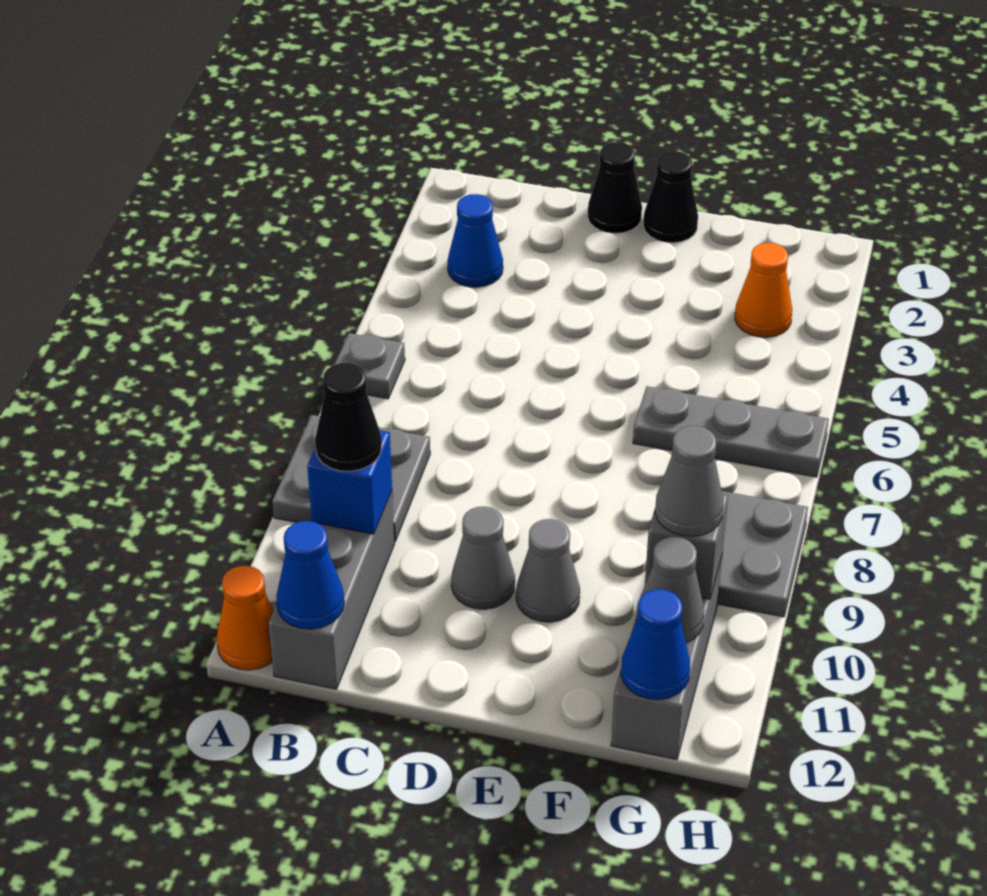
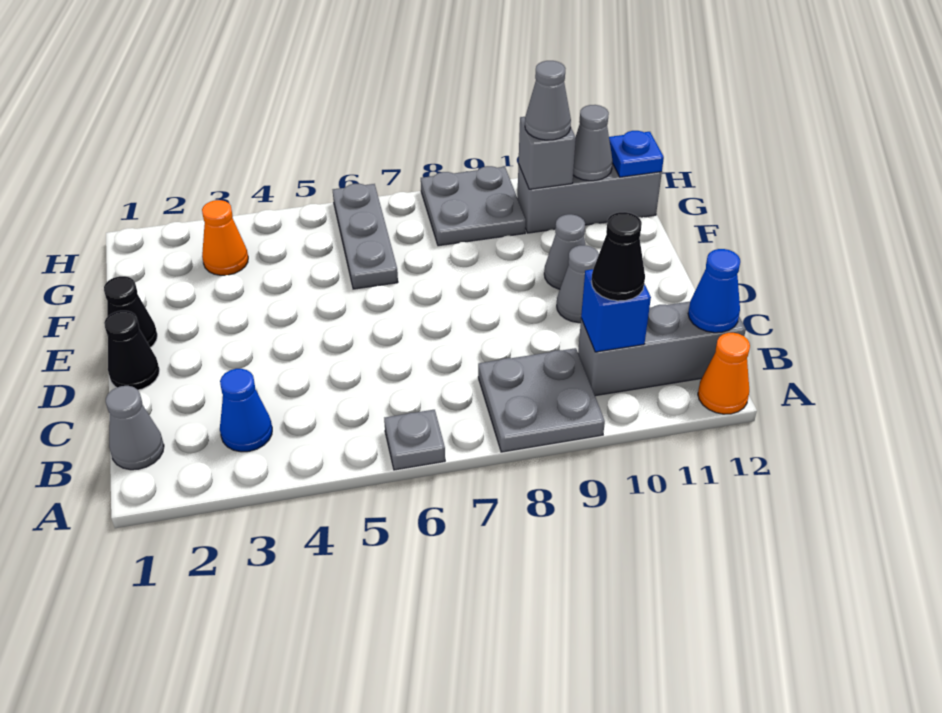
none -> grey cone B1 level 1
blue cone G12 level 2 -> blue plate G12 level 2

